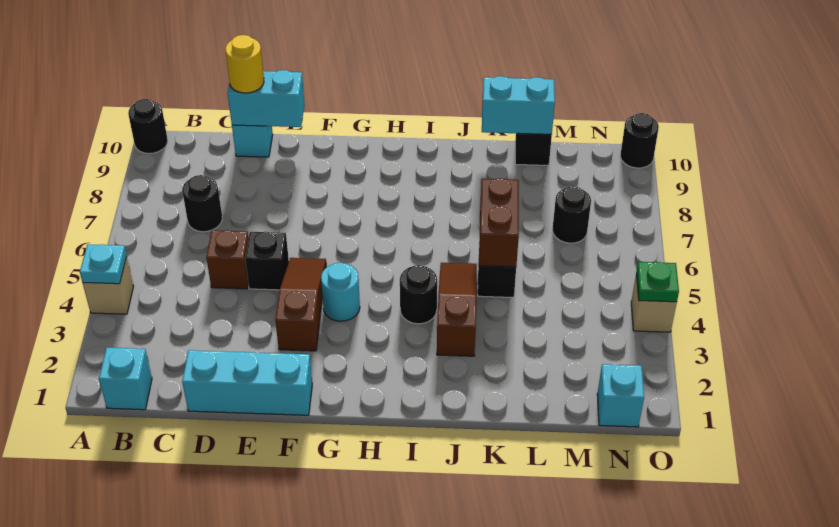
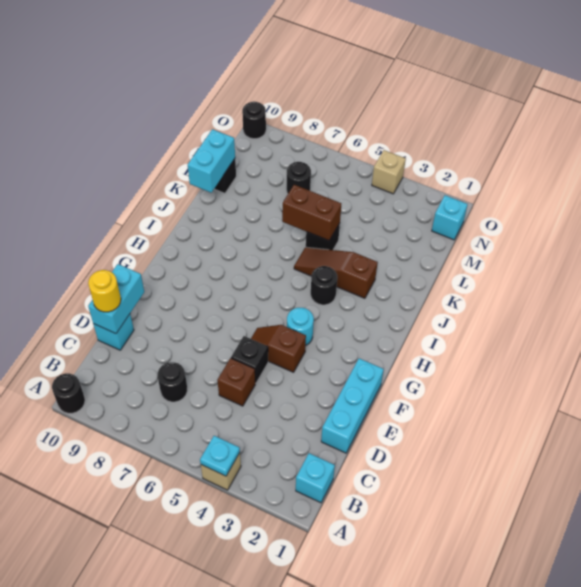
brown slope F3:F5 level 1 top 3 -> brown slope F4:F5 level 1 top 4
green plate O4 level 2 -> none

